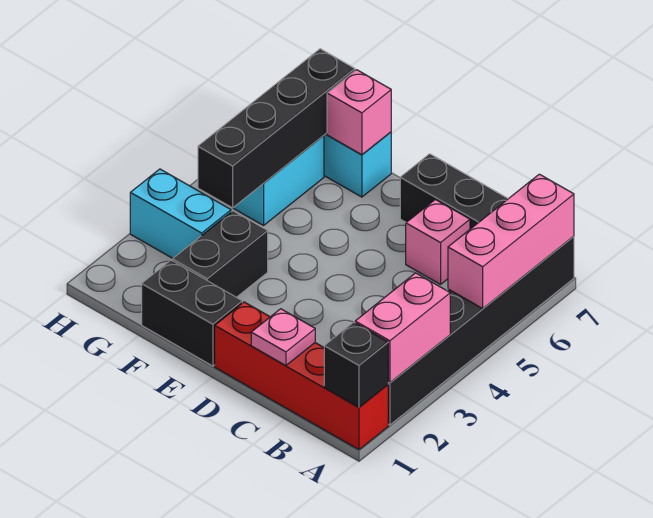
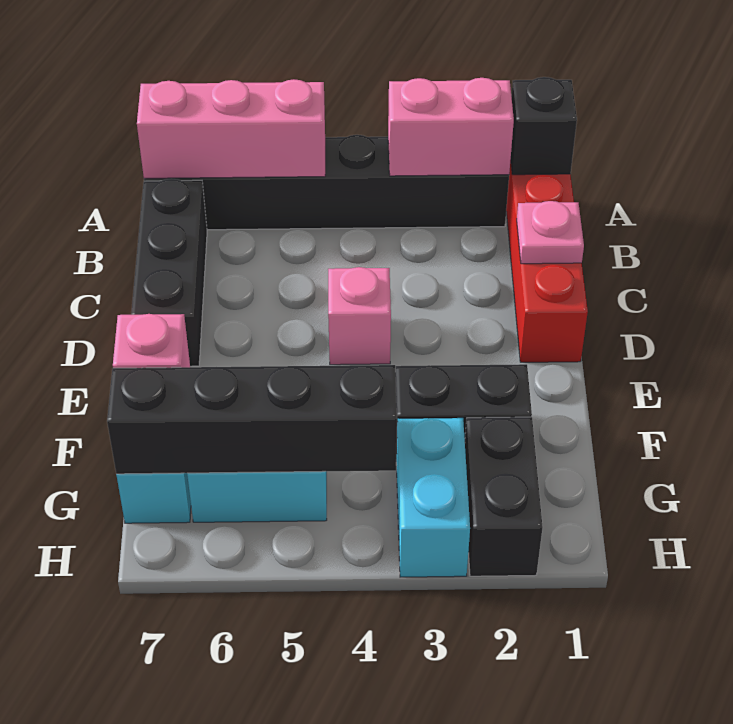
pink brick C6 level 1 -> pink brick D4 level 1
black brick E1:F1 level 1 -> black brick G2:H2 level 1

